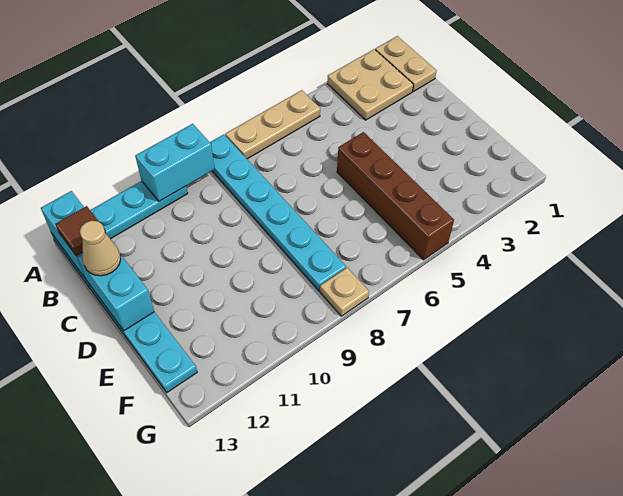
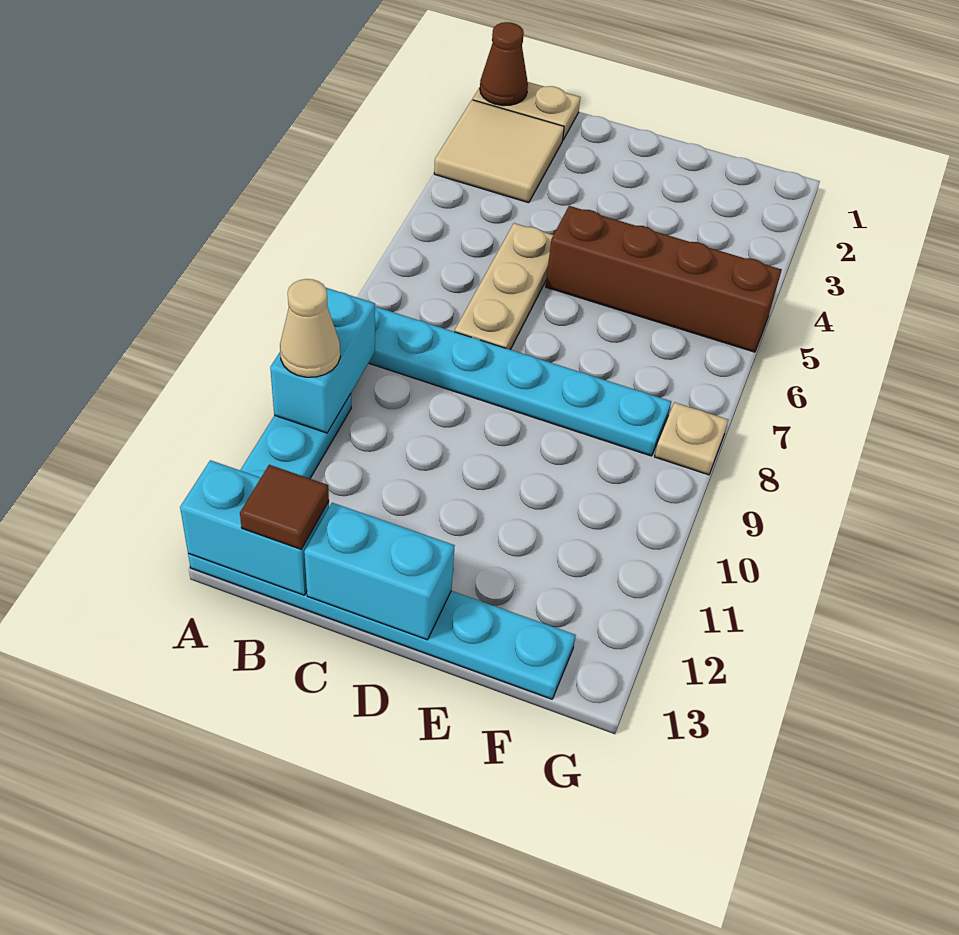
none -> brown cone A1 level 2
tan plate A2:B3 level 1 -> tan tile A2:B3 level 1
tan plate A5:A7 level 1 -> tan plate C5:C7 level 1
tan cone C13 level 3 -> tan cone A10 level 3

